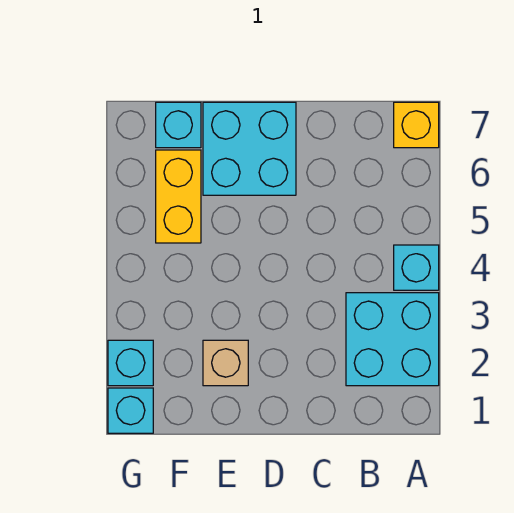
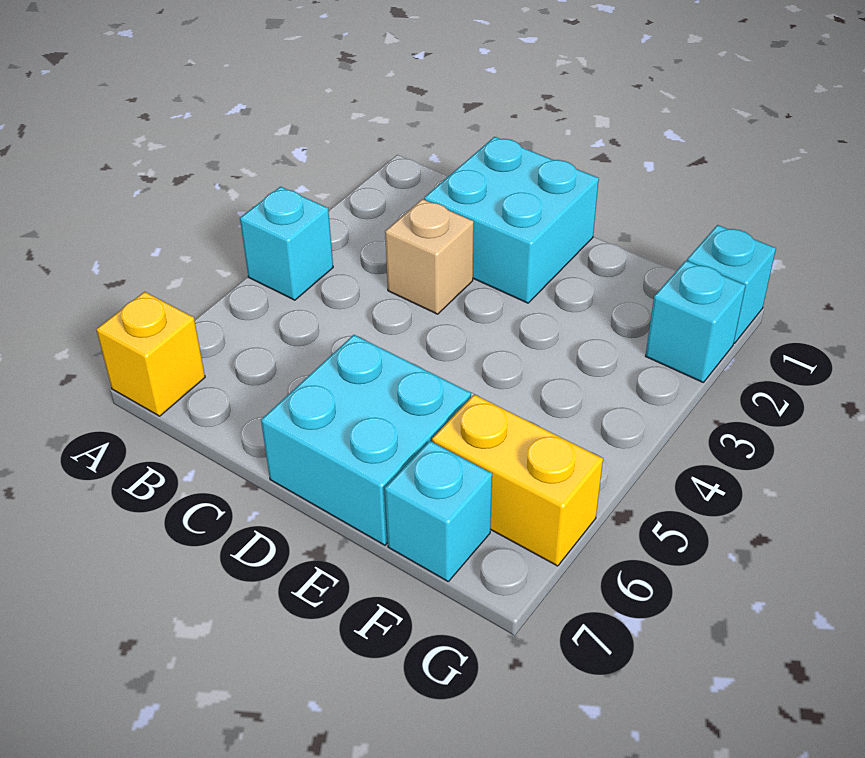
cyan brick A2:B3 level 1 -> cyan brick C1:D2 level 1
tan brick E2 level 1 -> tan brick C3 level 1
yellow brick F5:F6 level 1 -> yellow brick F6:G6 level 1

